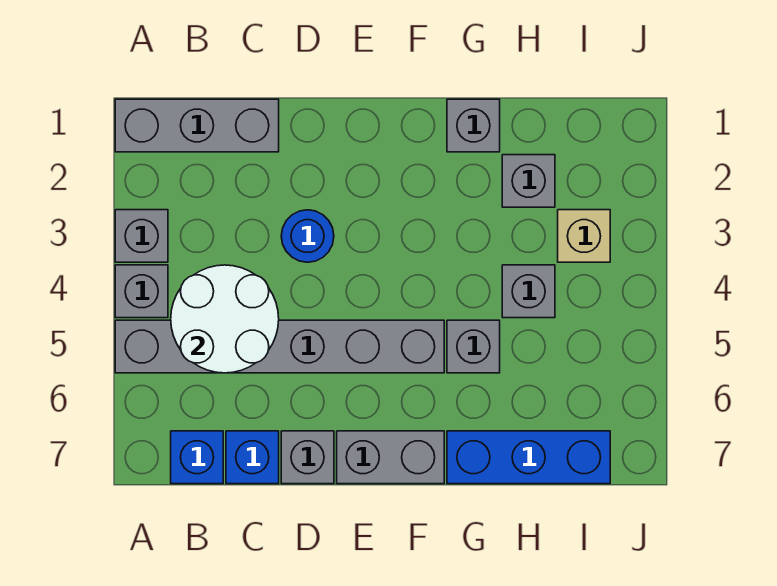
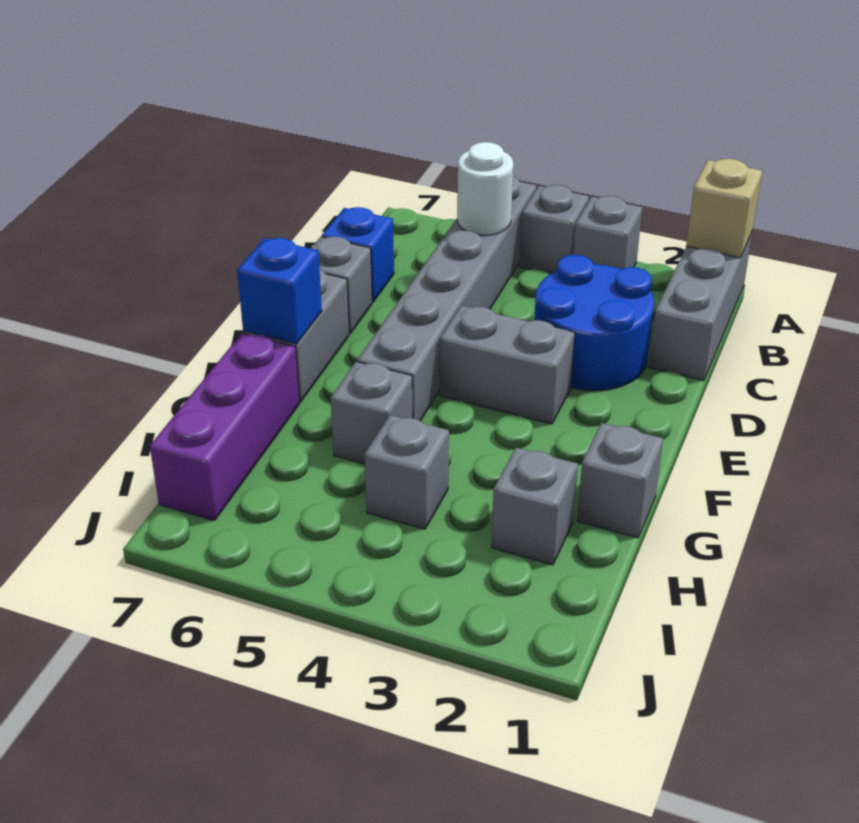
white round brick B4:C5 level 2 -> white round brick B5 level 2
blue brick B7 level 1 -> blue brick F7 level 2
blue round brick D3 level 1 -> blue round brick C2:D3 level 1
none -> grey brick E3:E4 level 1
blue brick G7:I7 level 1 -> purple brick G7:I7 level 1
tan brick I3 level 1 -> tan brick A1 level 2

